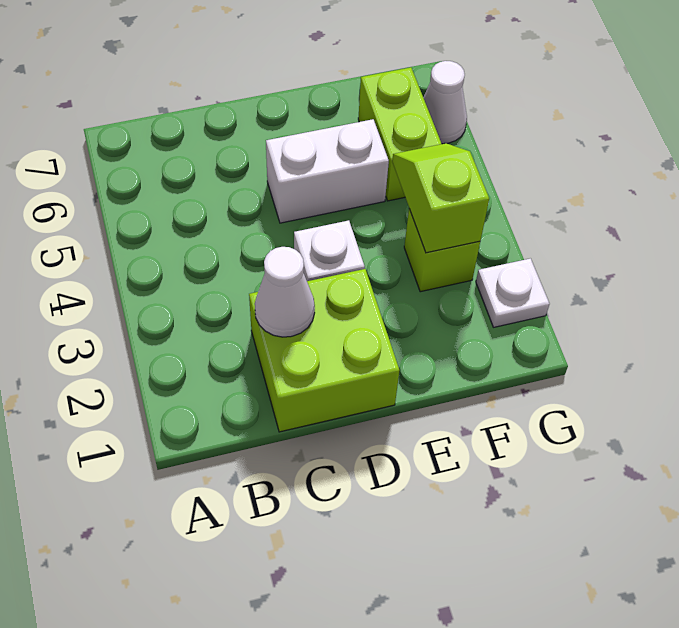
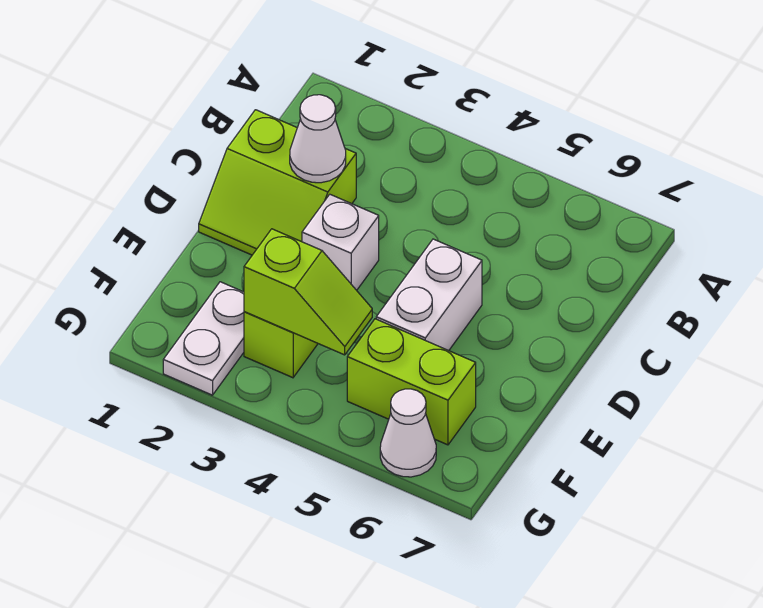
lime brick C1:D2 level 1 -> lime slope C1:D2 level 1 top C
white plate G2 level 1 -> white plate F2:G2 level 1

